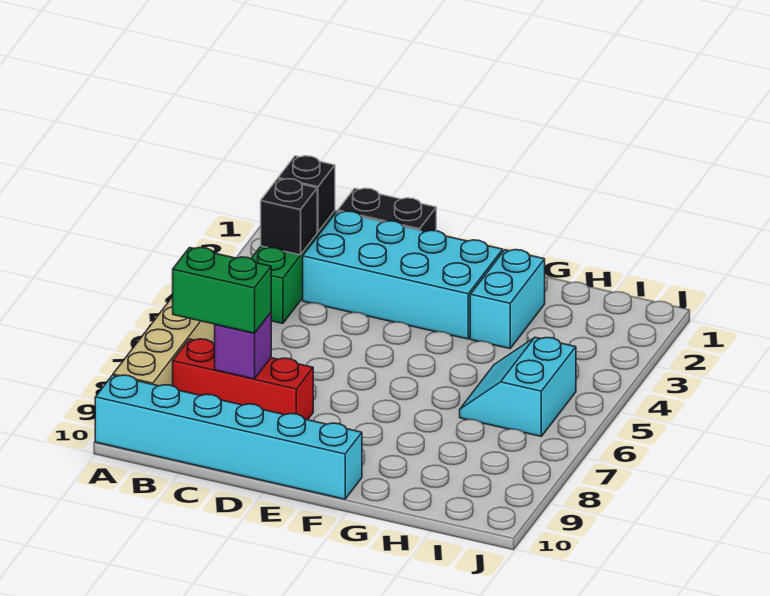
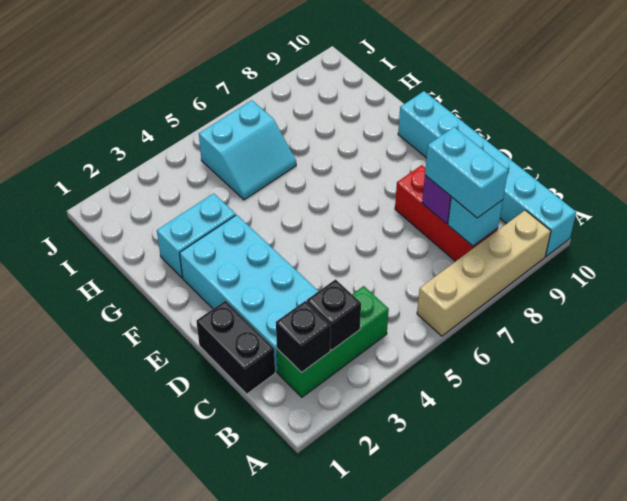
none -> cyan brick B8 level 2
green brick B8:C8 level 3 -> cyan brick B8:C8 level 3

